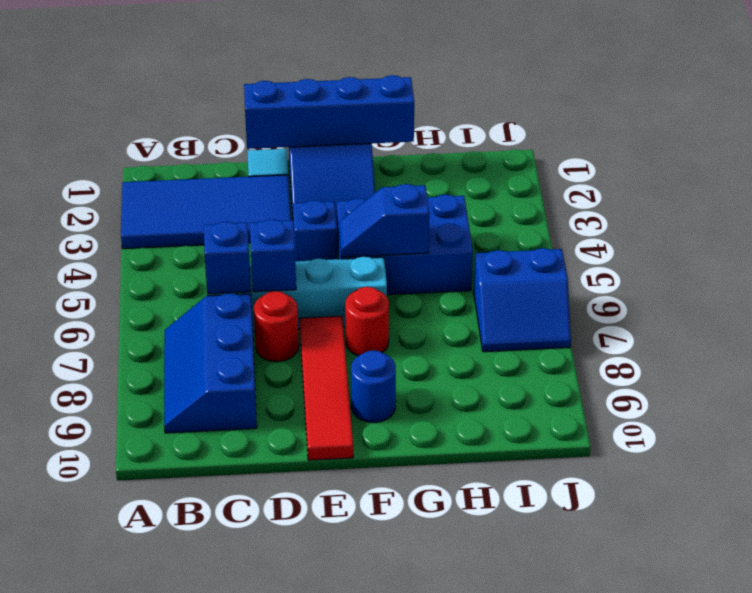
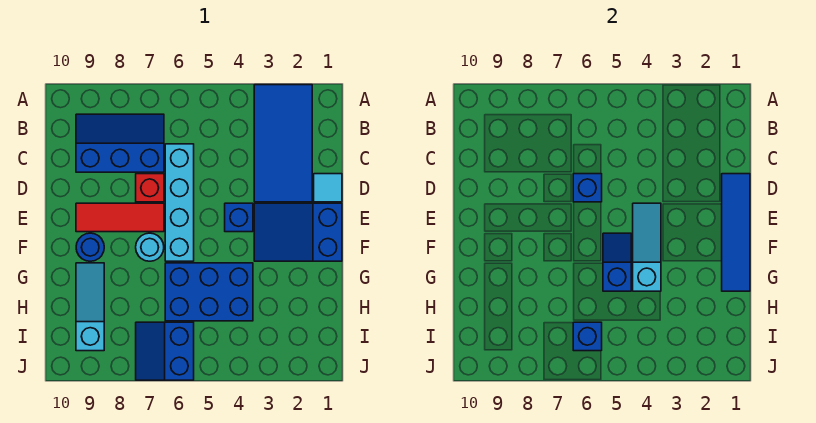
blue brick C6 level 2 -> blue brick I6 level 2
blue brick D1:G1 level 2 -> blue tile D1:G1 level 2
red round brick D7 level 1 -> red brick D7 level 1
none -> cyan slope E4:G4 level 2 top G
red tile E7:E10 level 1 -> red tile E7:E9 level 1
blue brick F4:H5 level 1 -> blue brick G4:H6 level 1
red round brick F7 level 1 -> cyan round brick F7 level 1
none -> cyan slope G9:I9 level 1 top I

